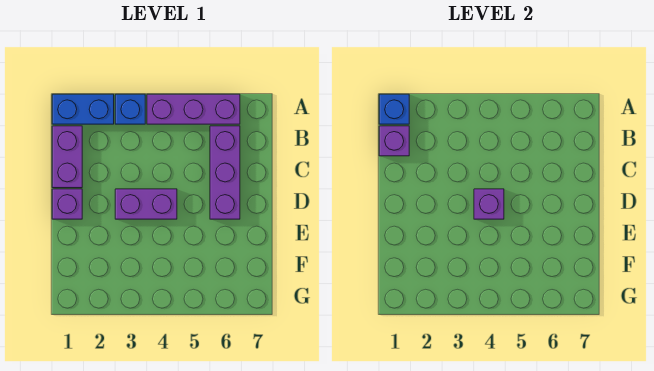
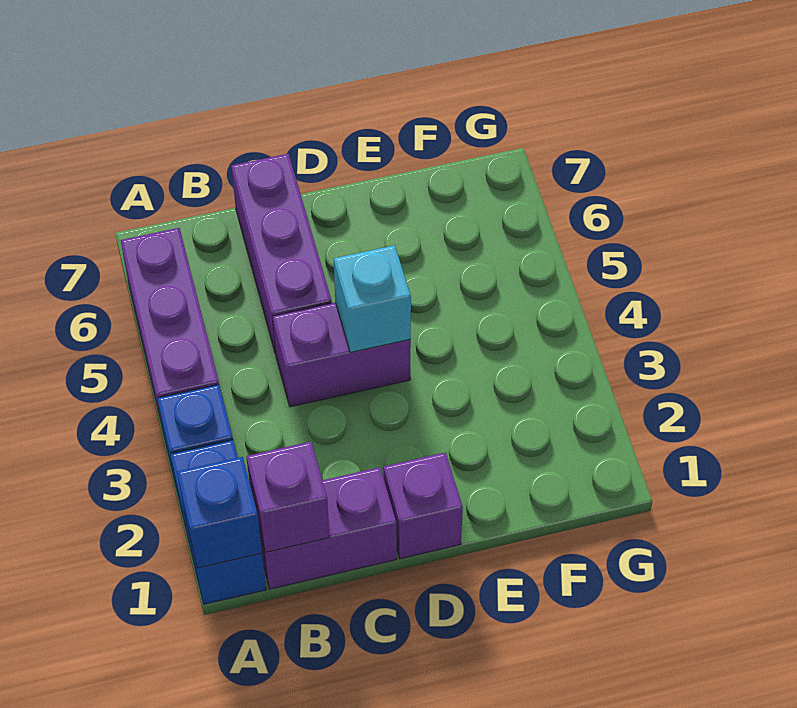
purple brick B6:D6 level 1 -> purple brick C5:C7 level 1
purple brick D3:D4 level 1 -> purple brick C4:D4 level 1
purple brick D4 level 2 -> cyan brick D4 level 2

